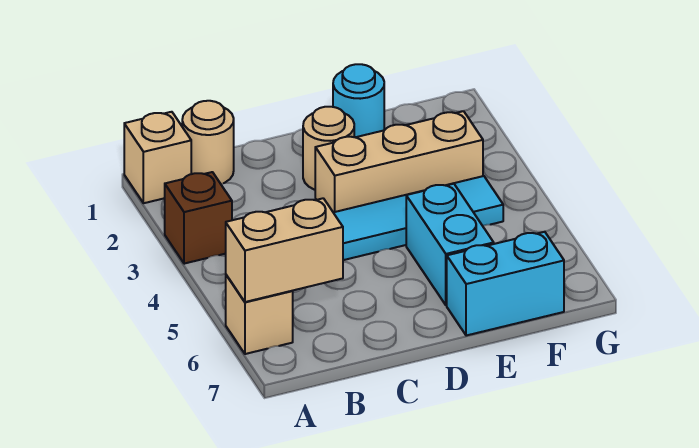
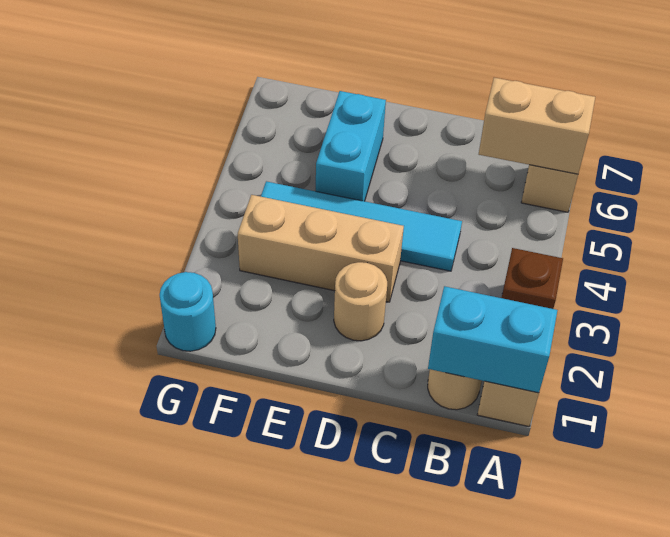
cyan round brick E1 level 1 -> cyan round brick G1 level 1
cyan brick E7:F7 level 1 -> cyan brick A1:B1 level 2

